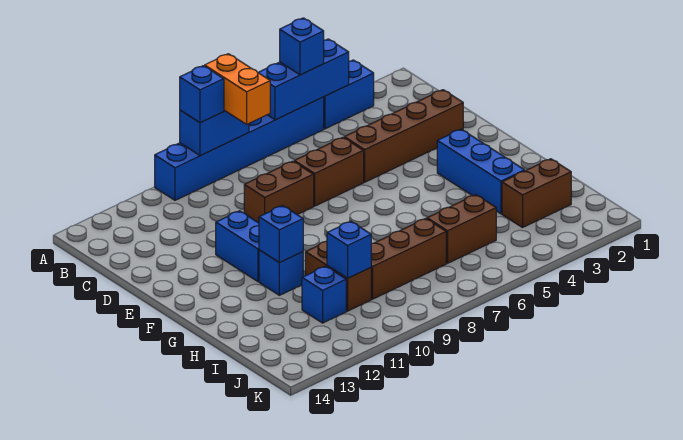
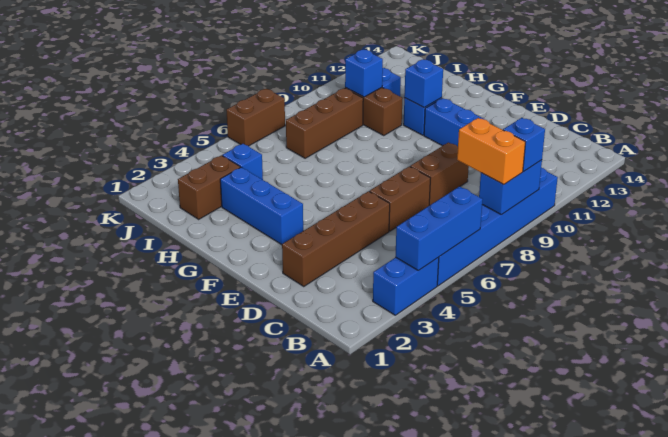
blue brick A5 level 3 -> blue brick I4 level 1
brown brick I5:I6 level 1 -> brown brick K6:K7 level 1

